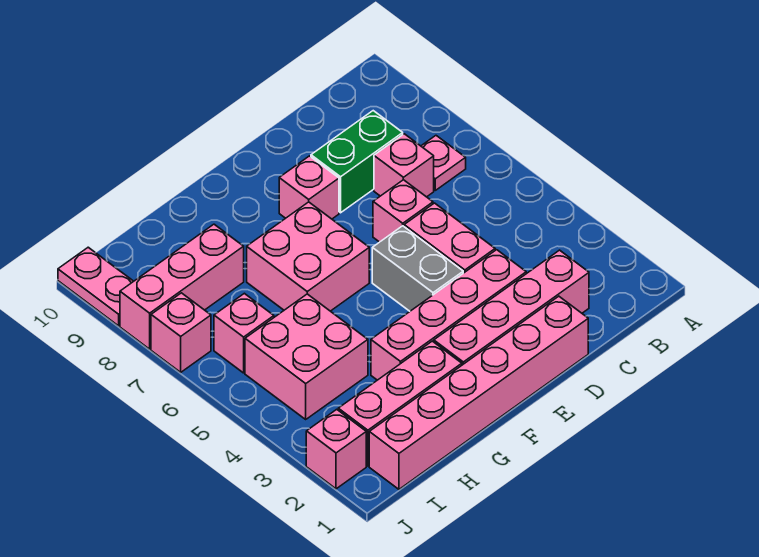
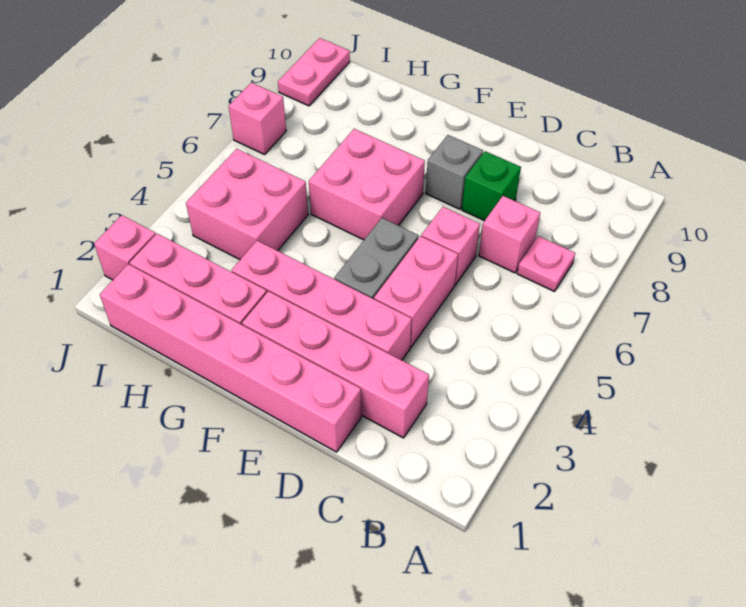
green brick C8:D8 level 1 -> green brick D8 level 1
pink brick E8 level 1 -> grey brick E8 level 1
pink brick H8:J8 level 1 -> none
pink brick I6 level 1 -> none

